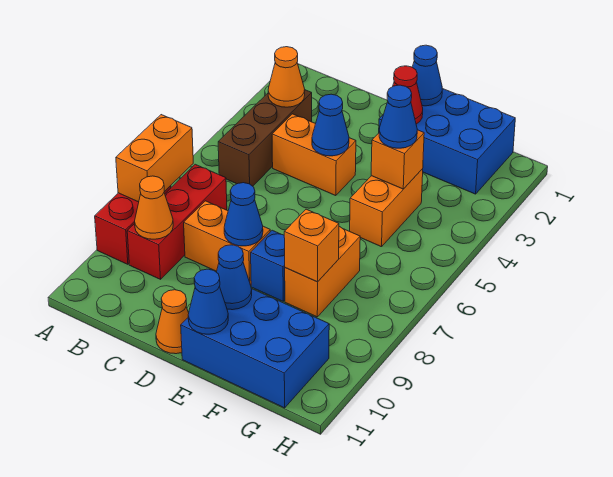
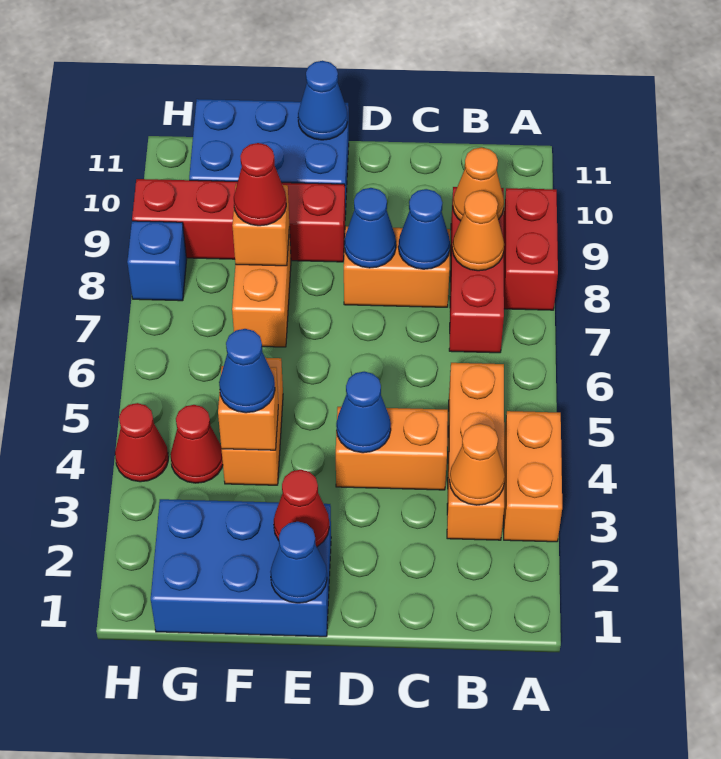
orange brick A7:A8 level 2 -> orange brick A3:A4 level 1
brown brick B3:B5 level 1 -> orange brick B3:B5 level 1
orange cone D11 level 1 -> orange cone B8 level 2
blue brick E8 level 1 -> blue brick H8 level 1
none -> red brick E9:H9 level 1
blue cone E10 level 2 -> blue cone C8 level 2
none -> red cone F8 level 3
none -> red cone G4 level 1
none -> red cone H4 level 1

